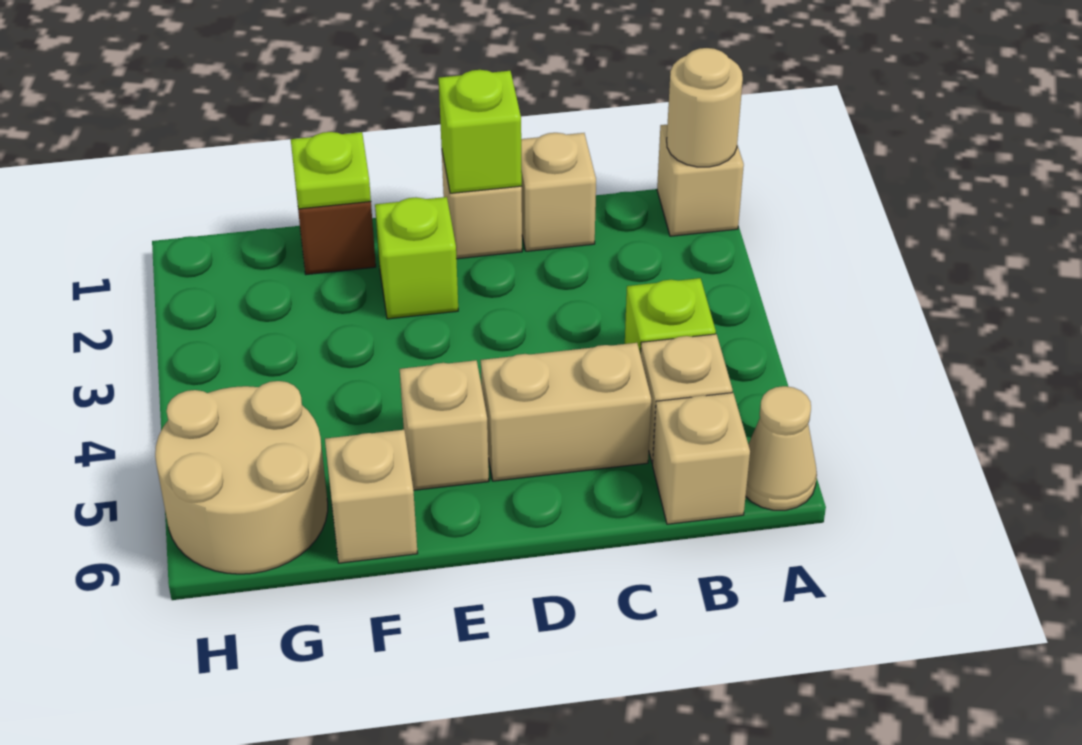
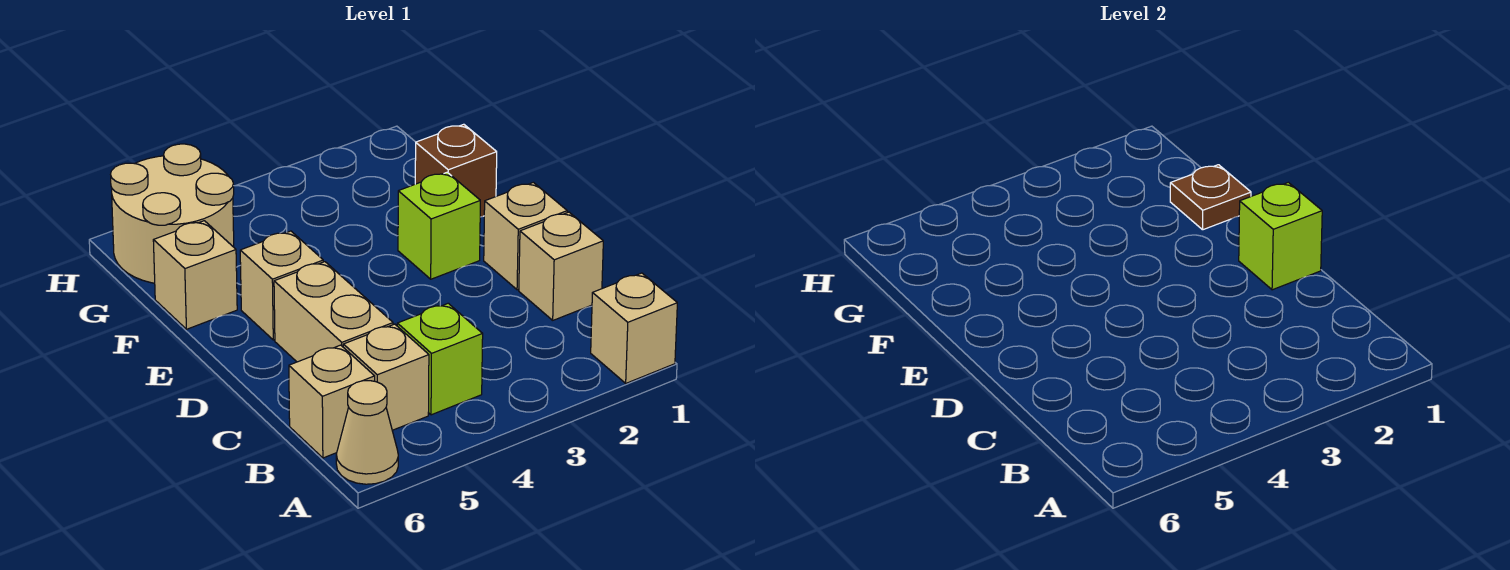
tan round brick A1 level 2 -> none
lime plate F1 level 2 -> brown plate F1 level 2

